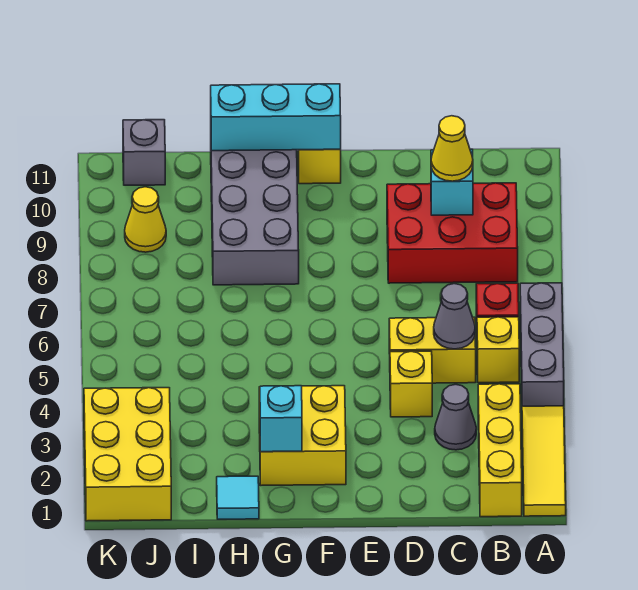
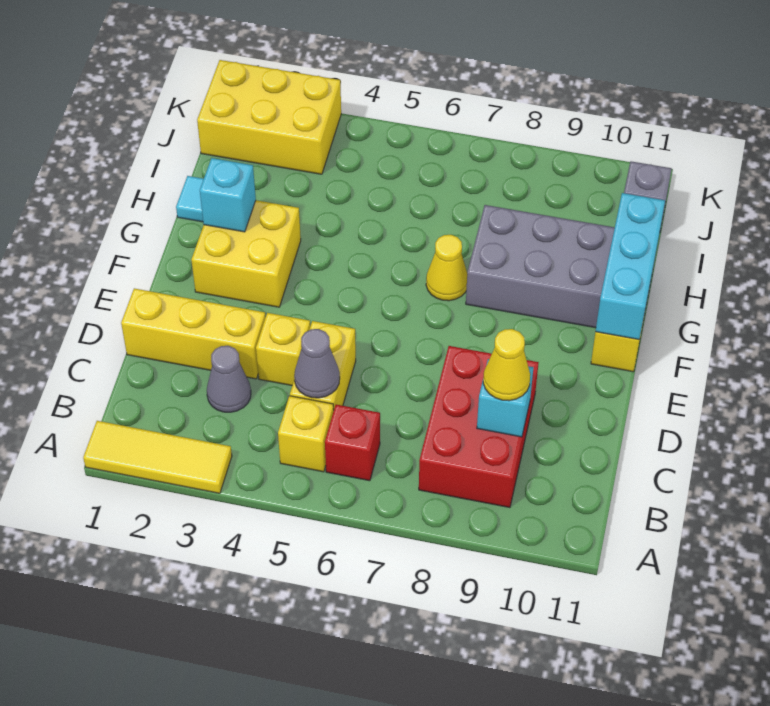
grey brick A4:A6 level 1 -> none
yellow brick B1:B3 level 1 -> yellow brick D1:D3 level 1
yellow cone J9 level 1 -> yellow cone G7 level 1

